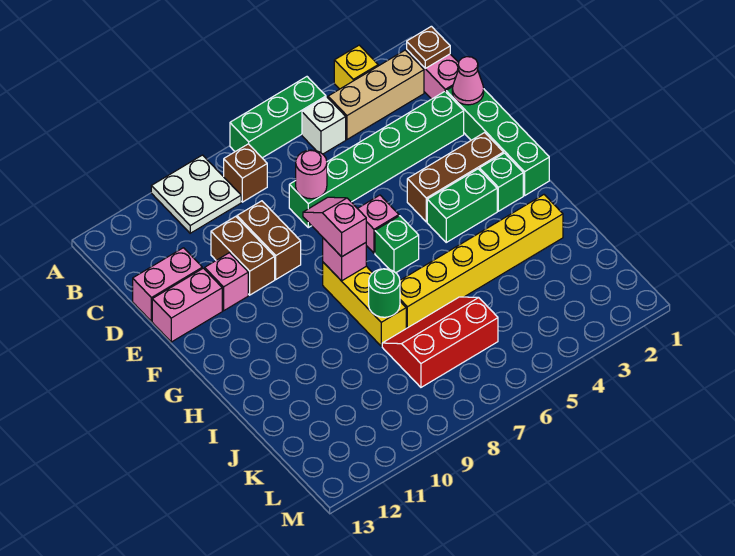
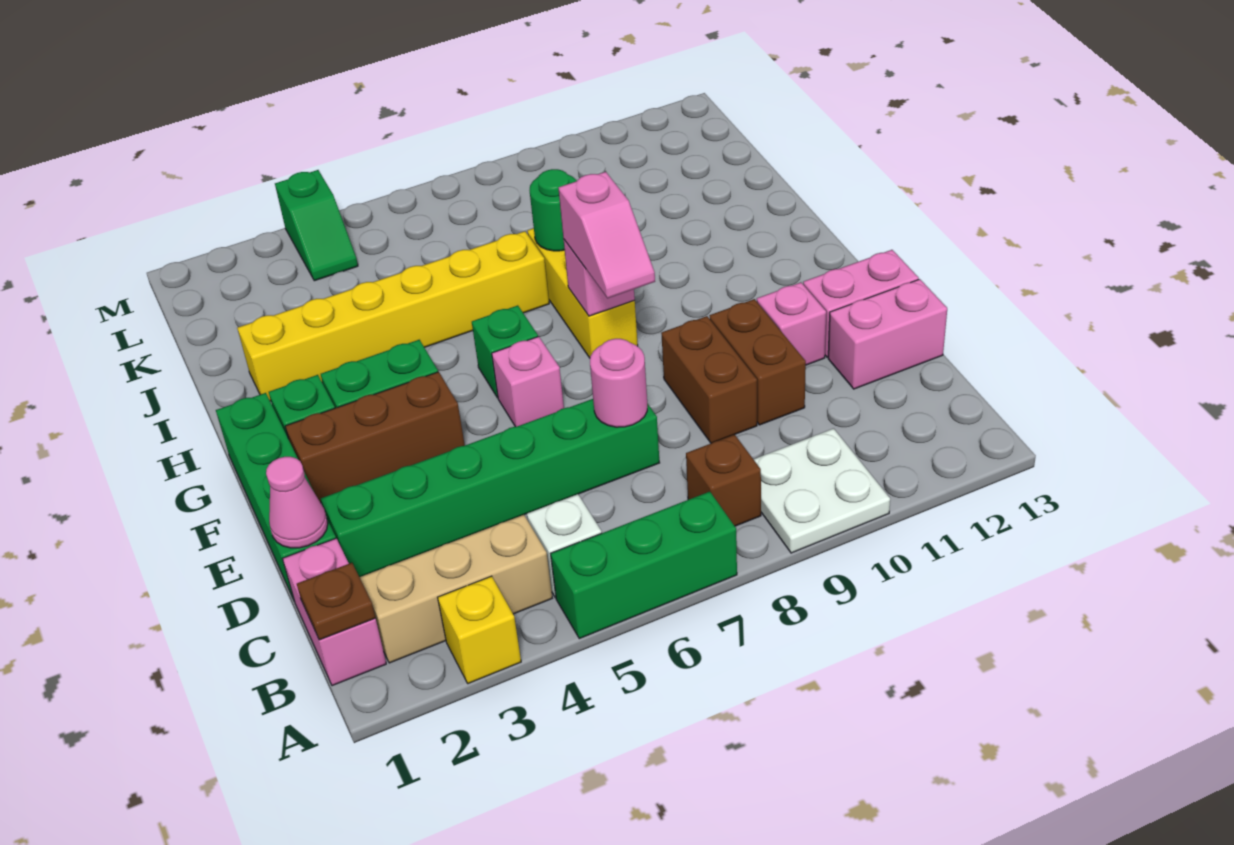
red slope J6:K8 level 1 top K -> none
none -> green slope L4:M4 level 1 top M

